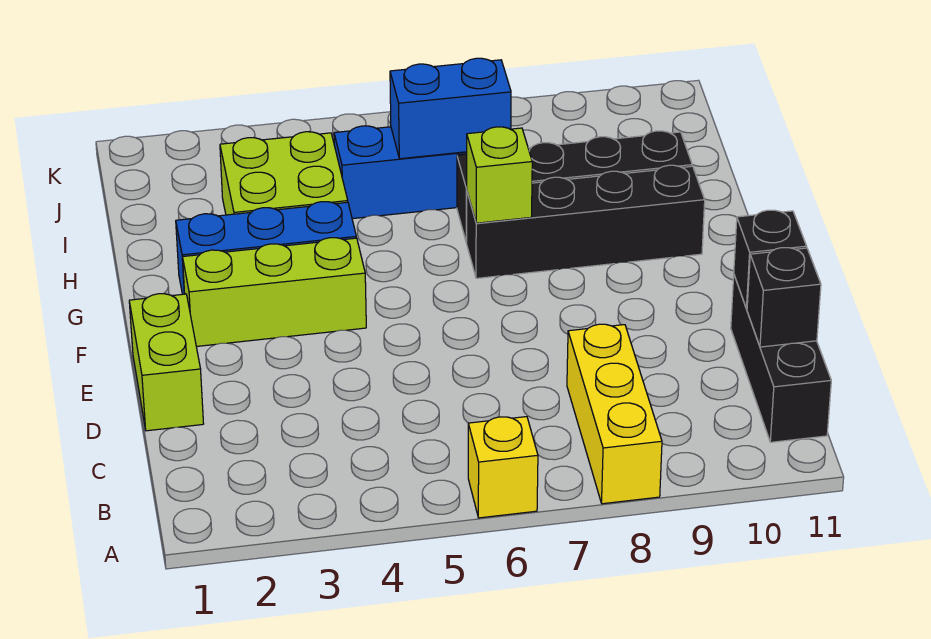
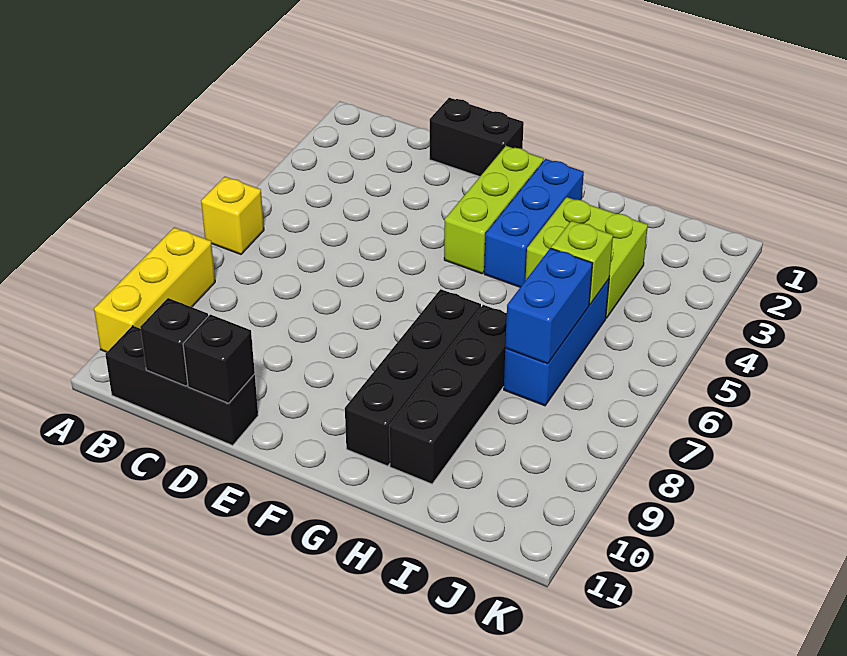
yellow brick A8:C8 level 1 -> yellow brick A8:A10 level 1
lime brick D1:E1 level 1 -> black brick D1:E1 level 1
lime brick G7 level 2 -> lime brick I5 level 2

